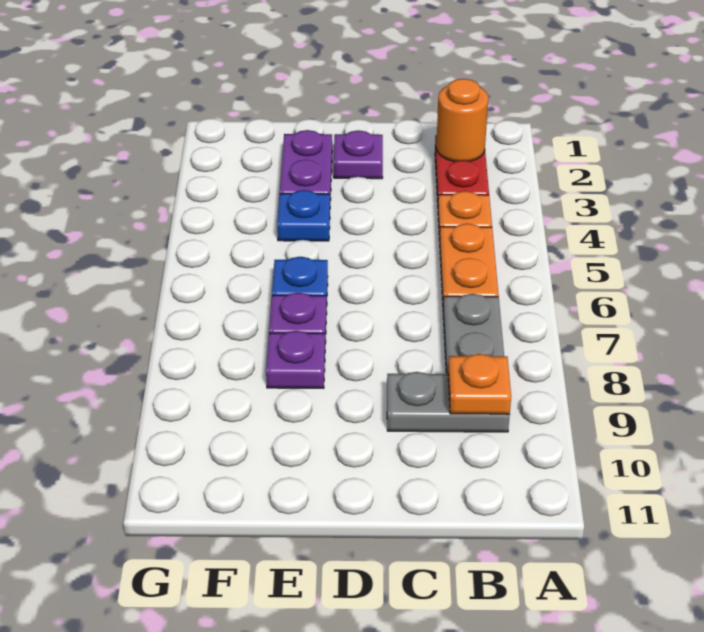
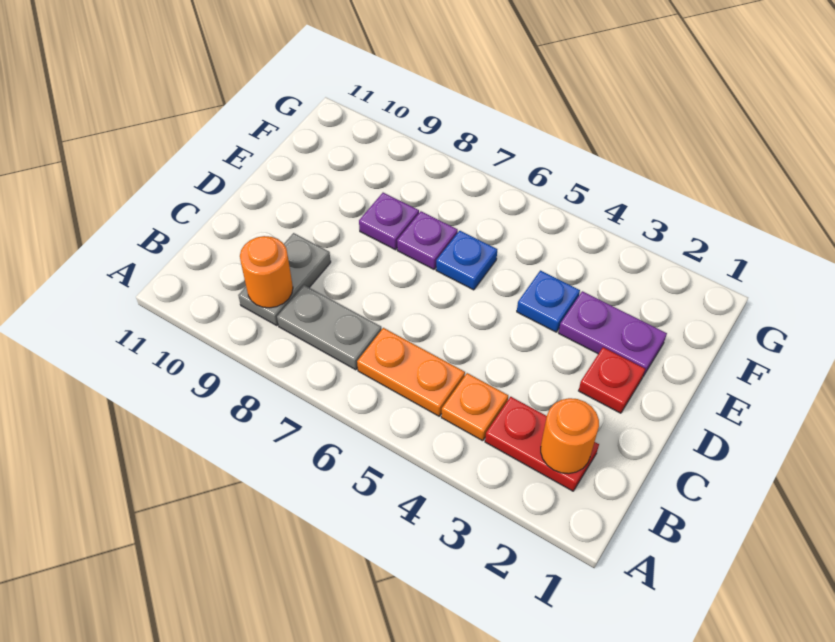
orange plate B9 level 2 -> orange round brick B9 level 2
purple plate D2 level 1 -> red plate D2 level 1

